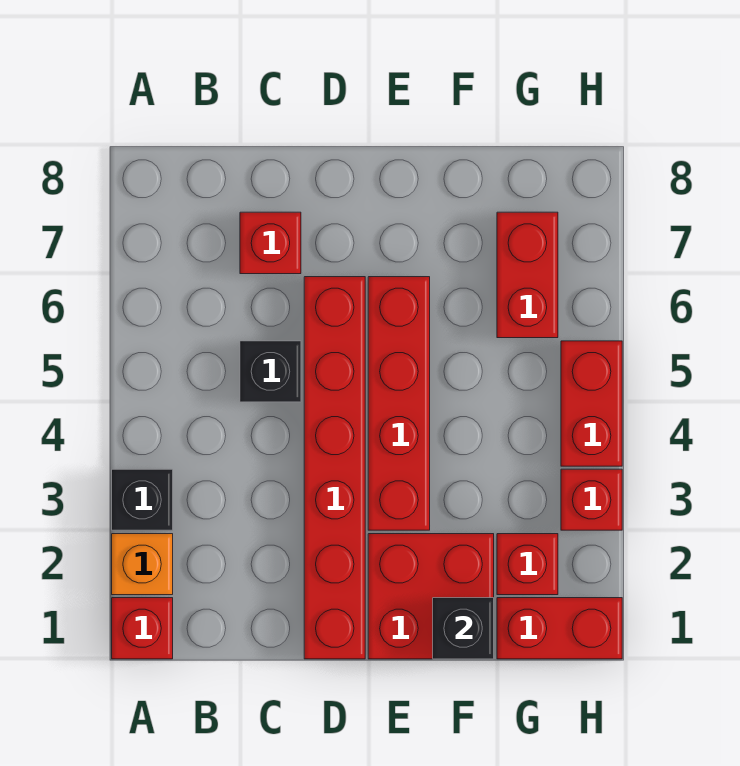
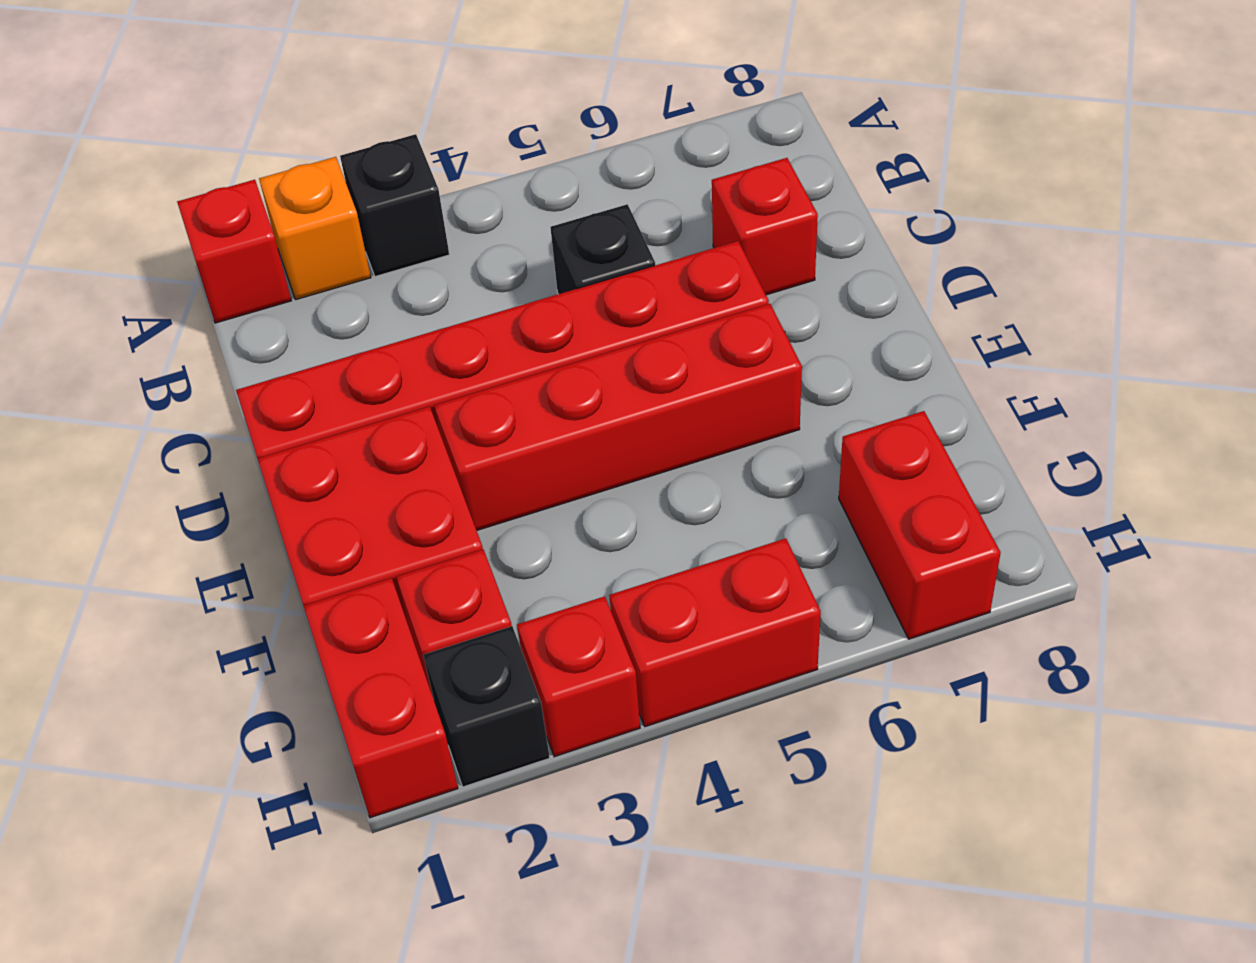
black brick F1 level 2 -> black brick H2 level 1
red brick G6:G7 level 1 -> red brick G7:H7 level 1

